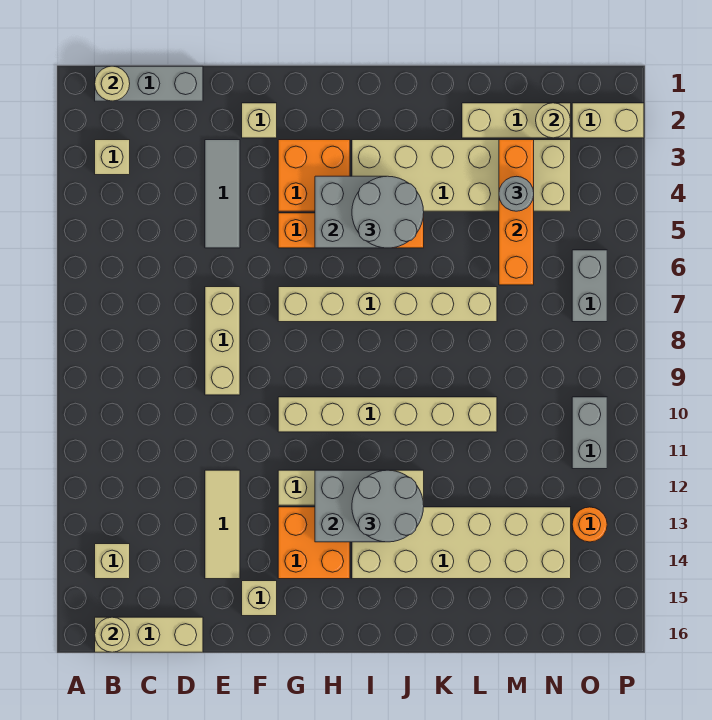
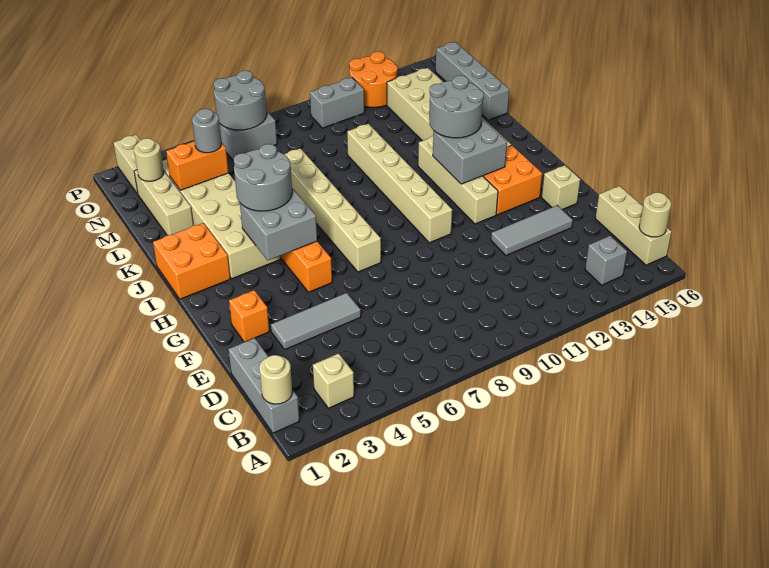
tan brick B14 level 1 -> grey brick B14 level 1
tan brick E7:E9 level 1 -> none
tan tile E12:E14 level 1 -> grey tile E12:E14 level 1
tan brick F2 level 1 -> orange brick F2 level 1
orange brick G3:H4 level 1 -> orange brick I1:J2 level 1
none -> grey brick L16:O16 level 1
orange brick M3:M6 level 2 -> orange brick M3:M4 level 2
none -> grey round brick O6:P7 level 2
orange round brick O13 level 1 -> orange round brick O12:P13 level 1

